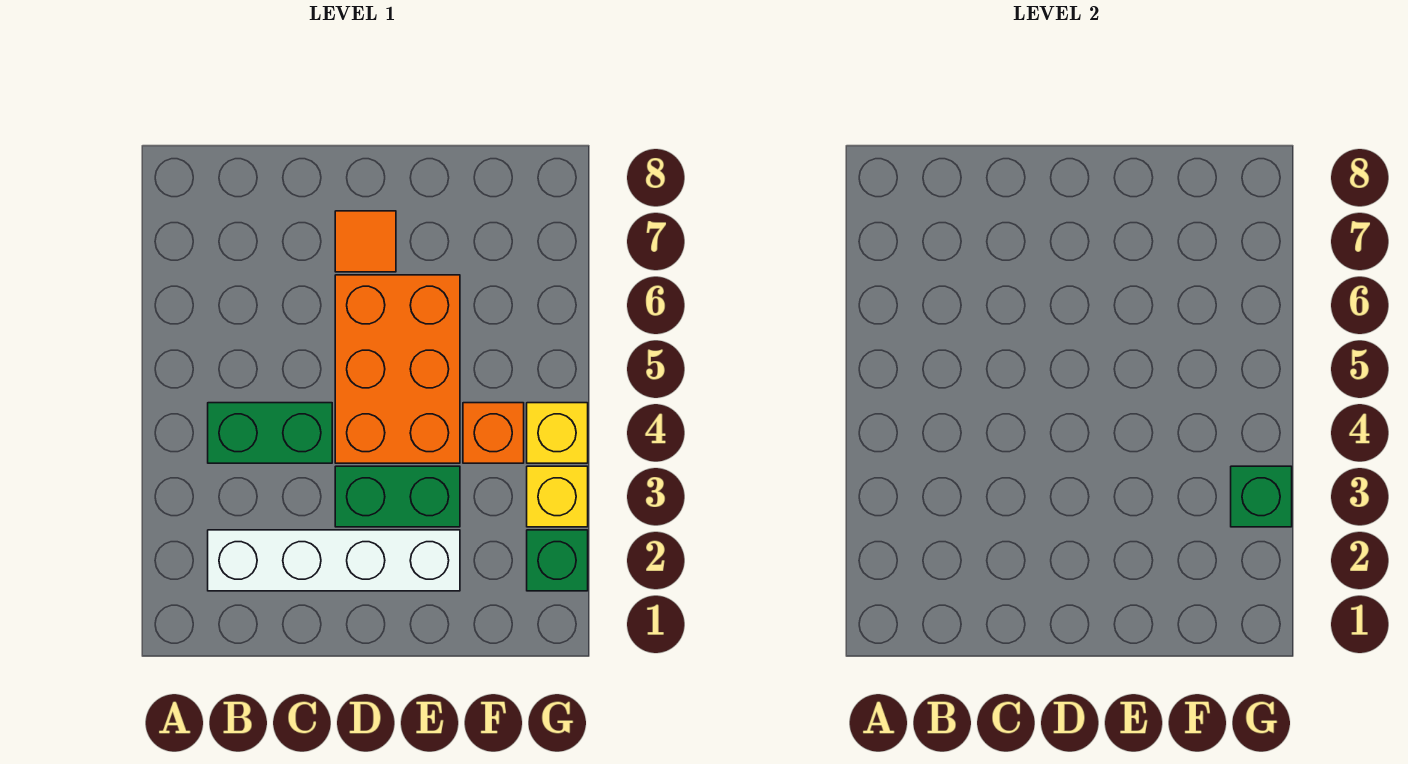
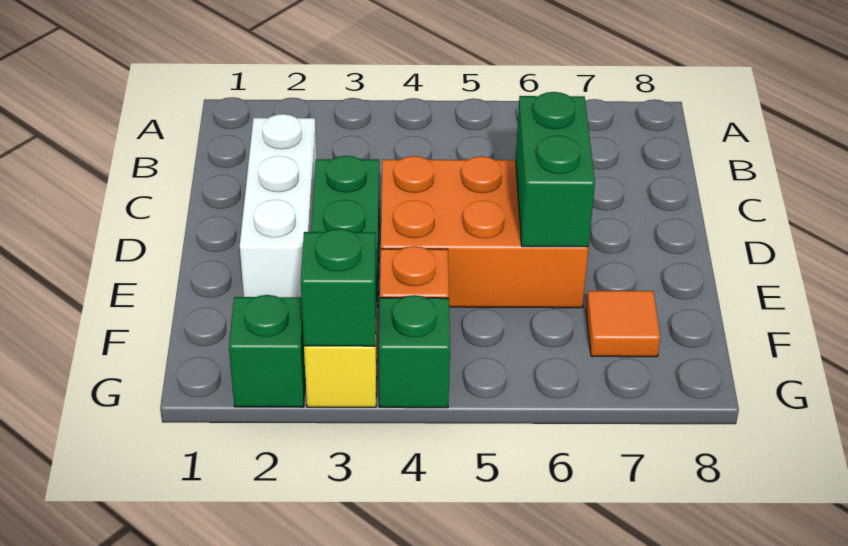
white brick B2:E2 level 1 -> white brick C2:E2 level 1
green brick B4:C4 level 1 -> green brick D6:E6 level 2
orange tile D7 level 1 -> orange tile F7 level 1
yellow brick G4 level 1 -> green brick G4 level 1

